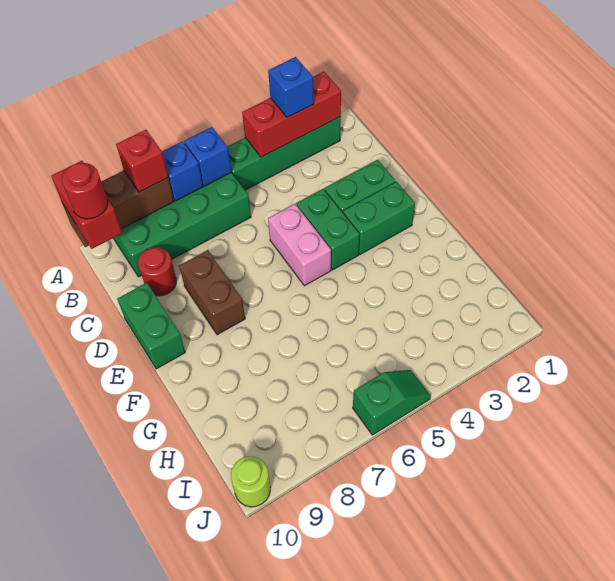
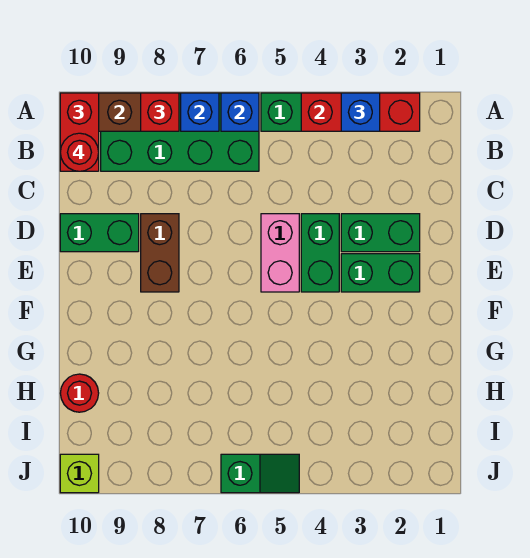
red round brick C9 level 1 -> red round brick H10 level 1
green brick D10:E10 level 1 -> green brick D9:D10 level 1
lime round brick J10 level 1 -> lime brick J10 level 1

